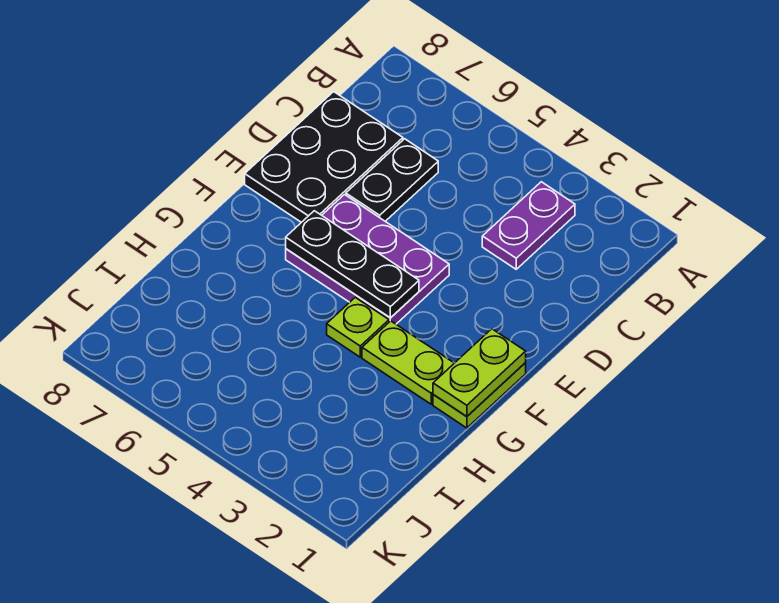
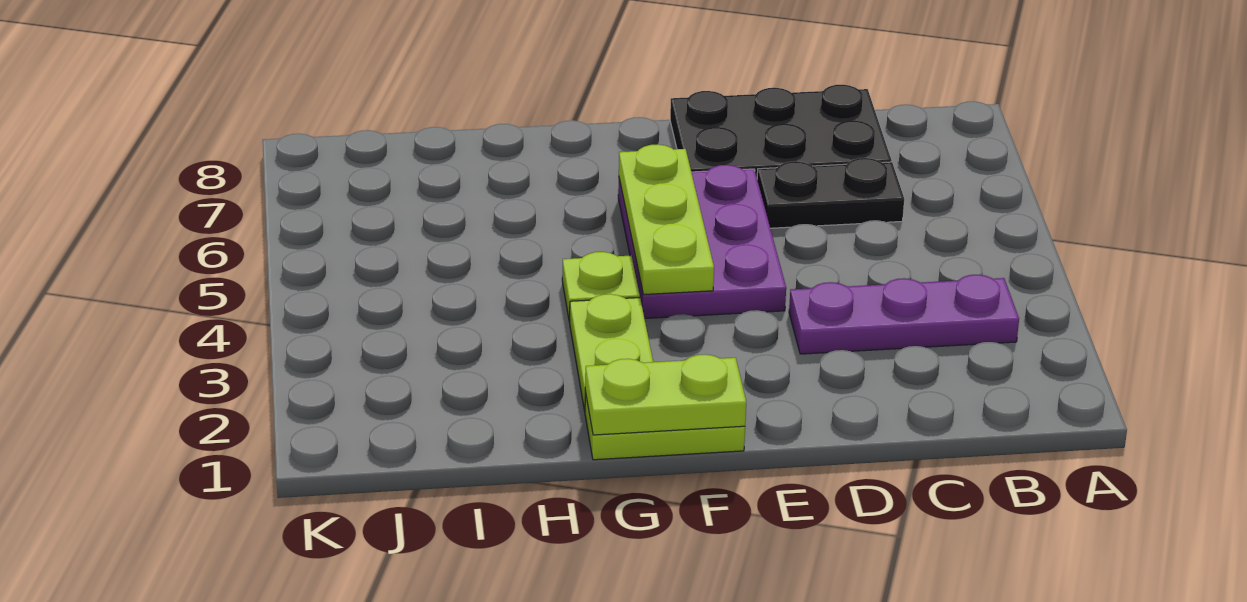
purple plate B3:C3 level 1 -> purple plate B3:D3 level 1
black plate F4:F6 level 2 -> lime plate F4:F6 level 2

